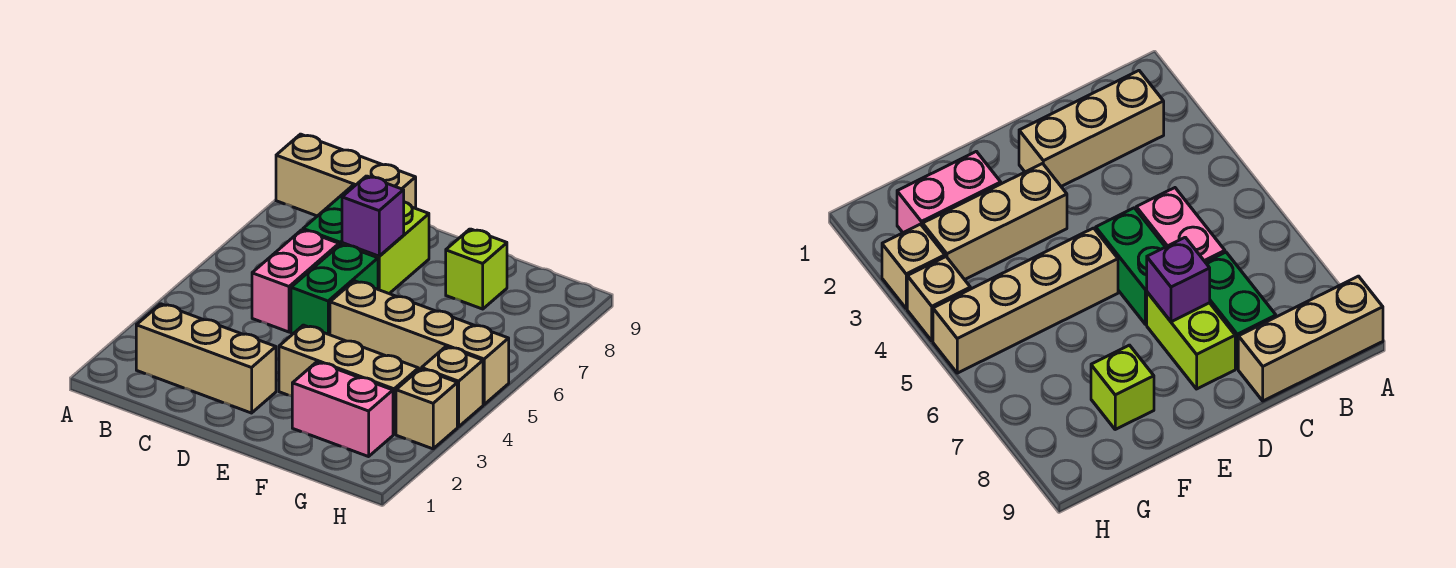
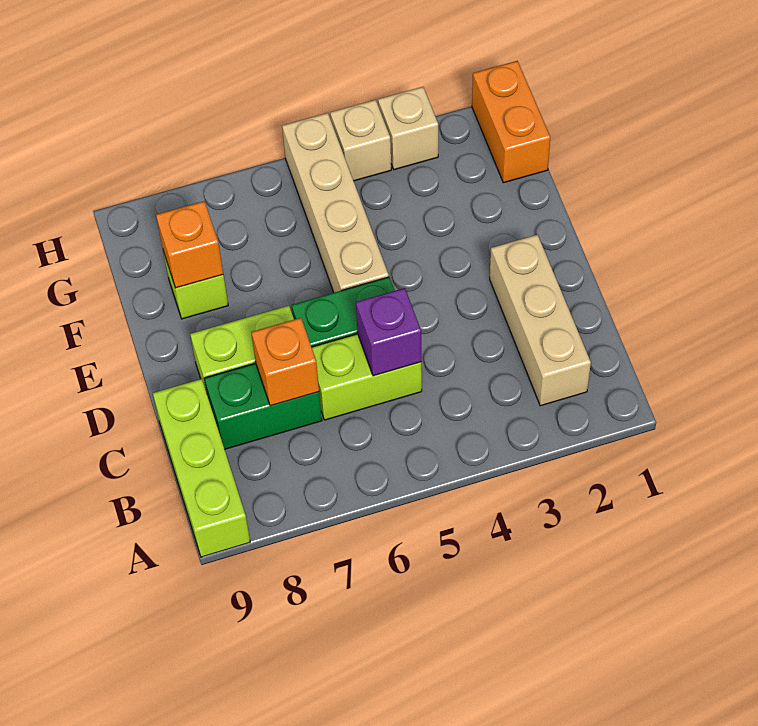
tan brick A9:C9 level 1 -> lime brick A9:C9 level 1
pink brick C5:C6 level 1 -> lime brick C5:C6 level 1
none -> orange brick C7 level 2
purple brick D7 level 2 -> purple brick C5 level 2
tan brick E3:G3 level 1 -> none
pink brick F2:G2 level 1 -> none
none -> orange brick F8 level 2
none -> orange brick G1:H1 level 1

